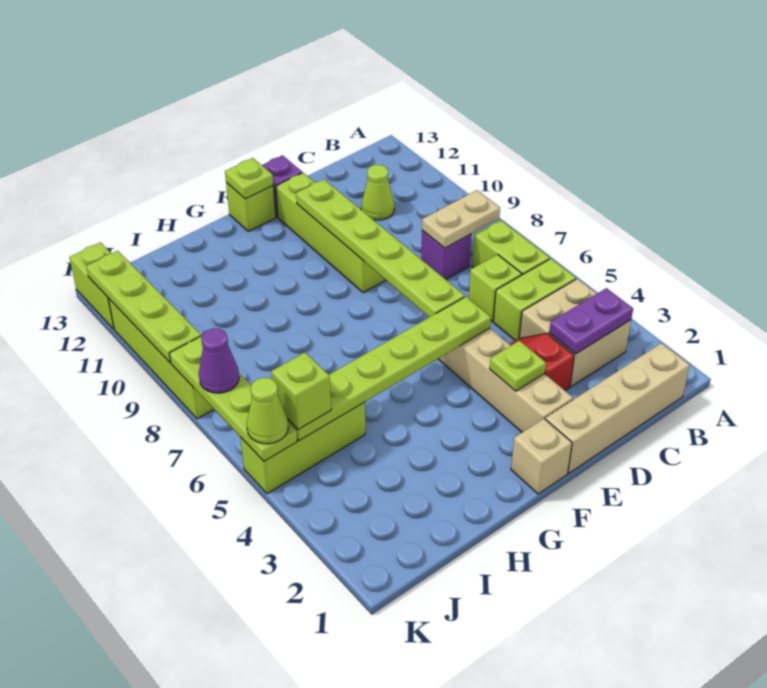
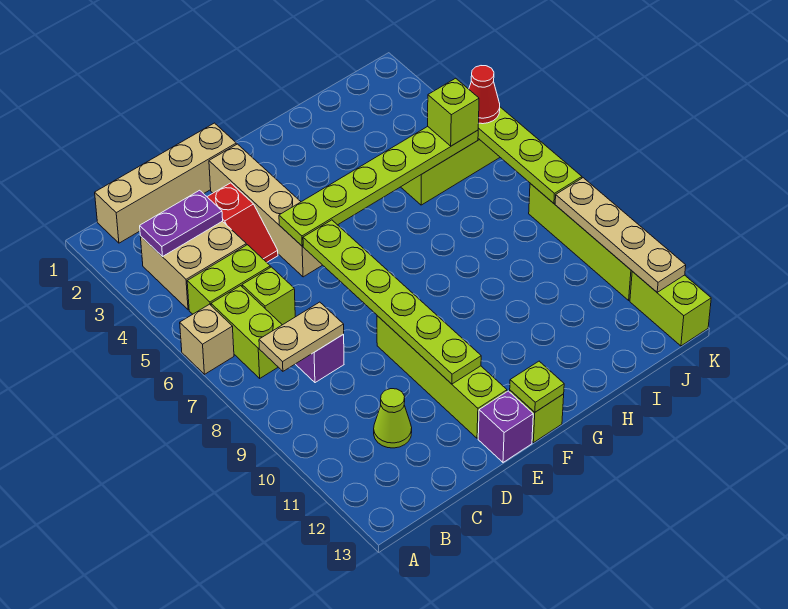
lime plate E3 level 2 -> none
tan brick F1 level 1 -> tan brick A6 level 1
lime cone K5 level 3 -> red cone K5 level 3
purple cone K7 level 3 -> none
lime plate K9:K12 level 2 -> tan plate K9:K12 level 2

